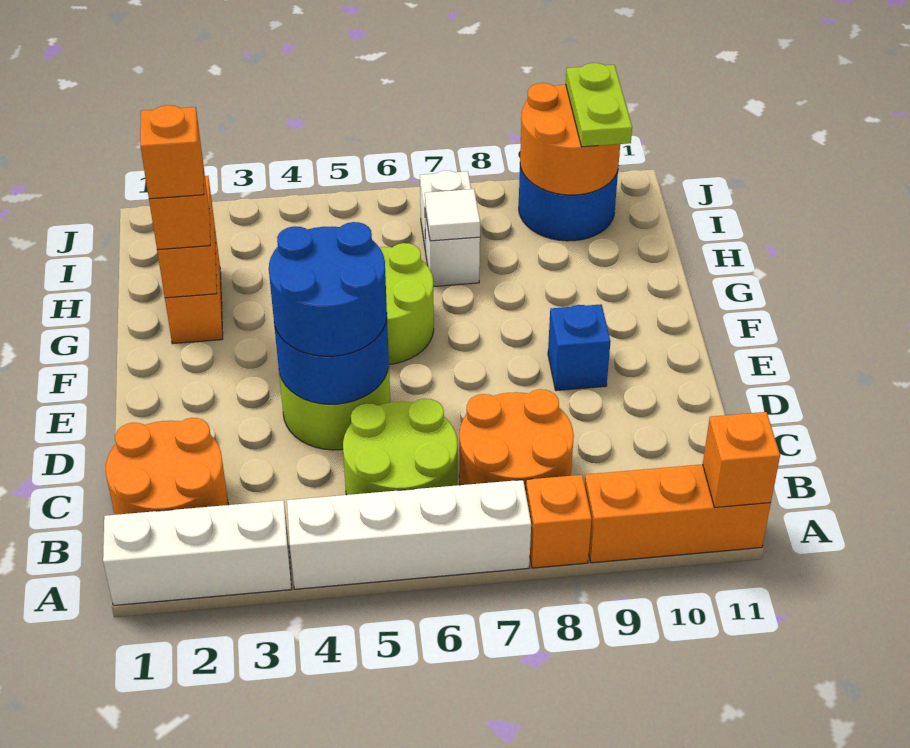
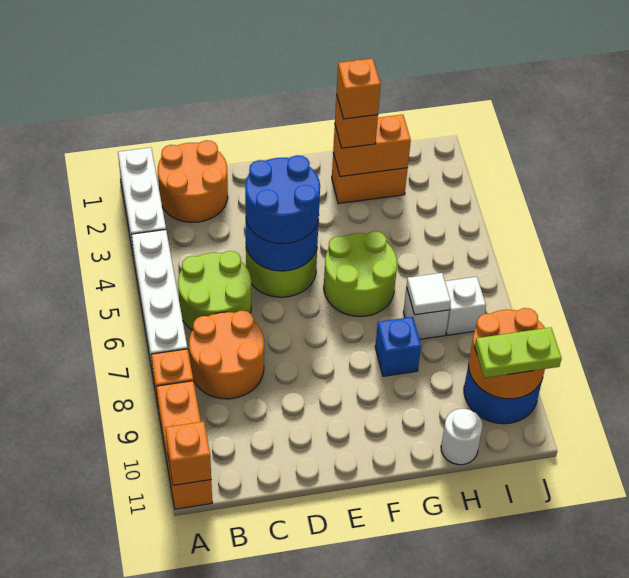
blue brick E9 level 1 -> blue brick G8 level 1
none -> white round brick H11 level 1

